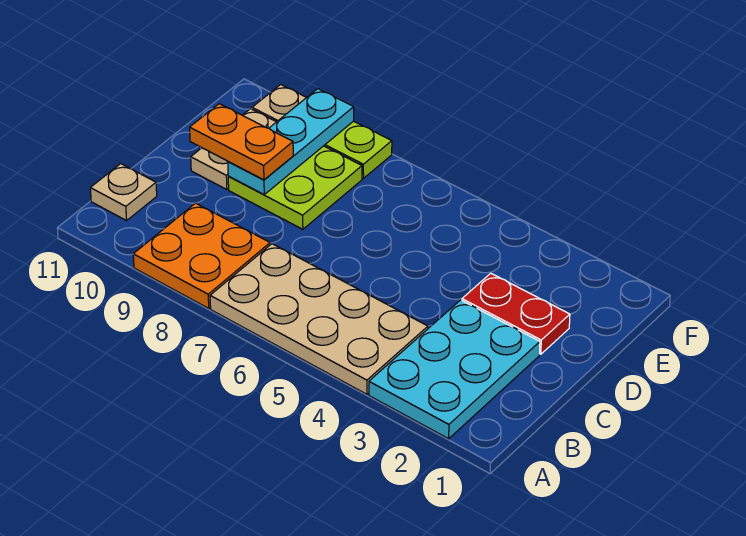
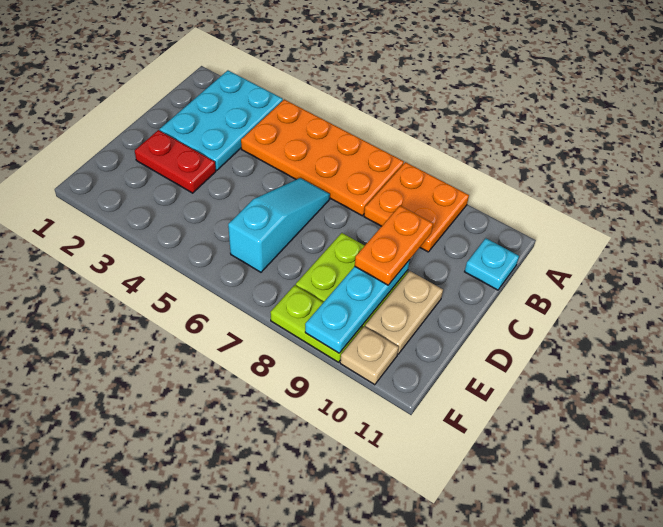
tan plate A4:B7 level 1 -> orange plate A4:B7 level 1
tan plate B11 level 1 -> cyan plate B11 level 1
none -> cyan slope C6:E6 level 1 top E
orange plate D9:D10 level 3 -> orange plate C9:D9 level 3

